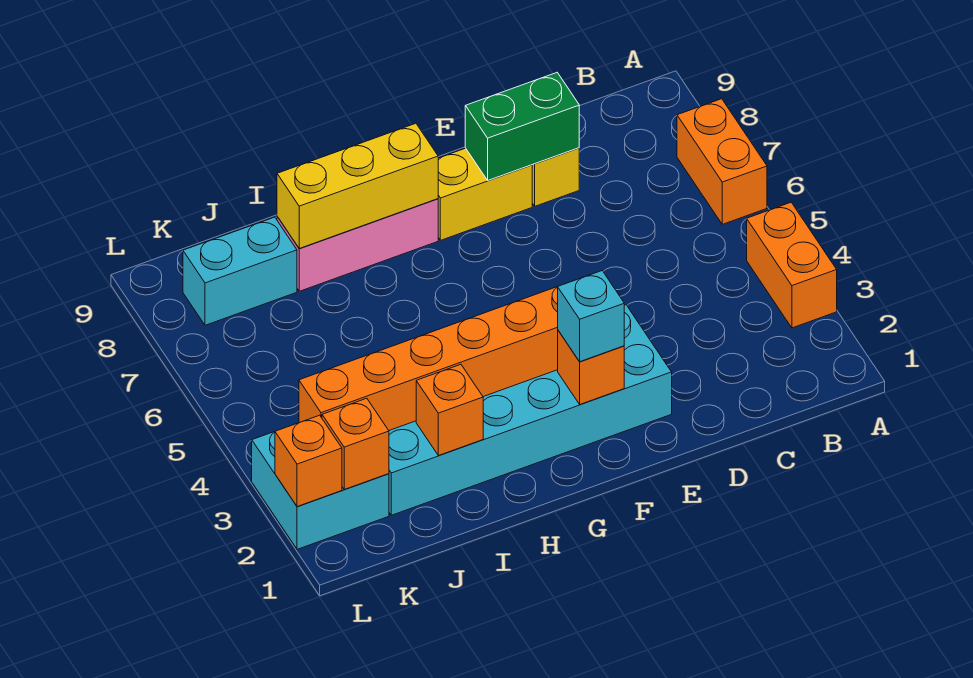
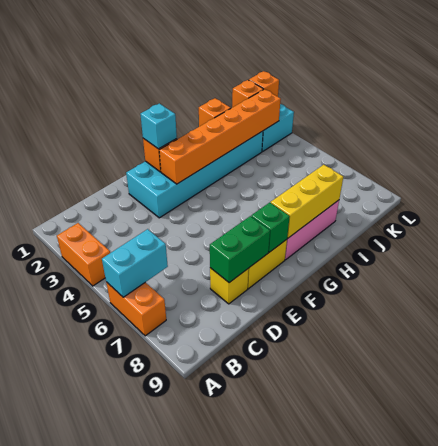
none -> green brick F8 level 2
cyan brick J8:K8 level 1 -> cyan brick A6:B6 level 2

